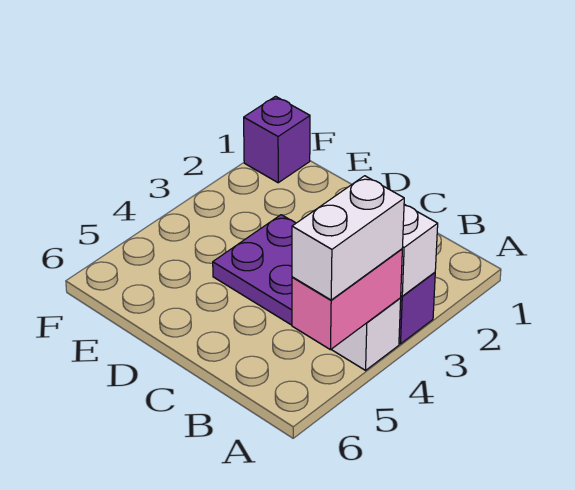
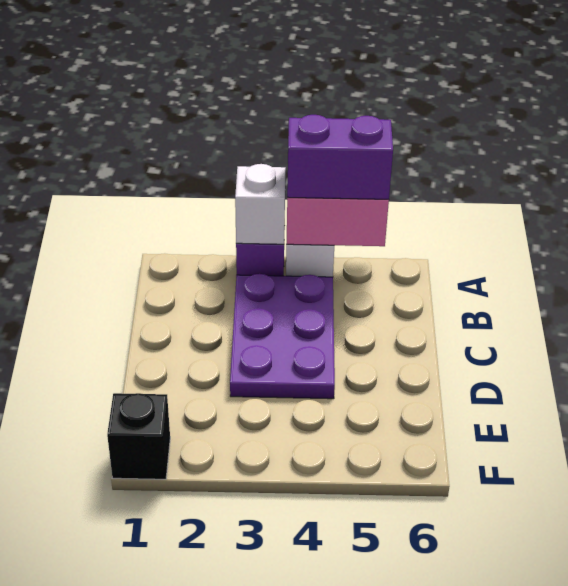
white brick A4:A5 level 3 -> purple brick A4:A5 level 3
purple brick F1 level 1 -> black brick F1 level 1

